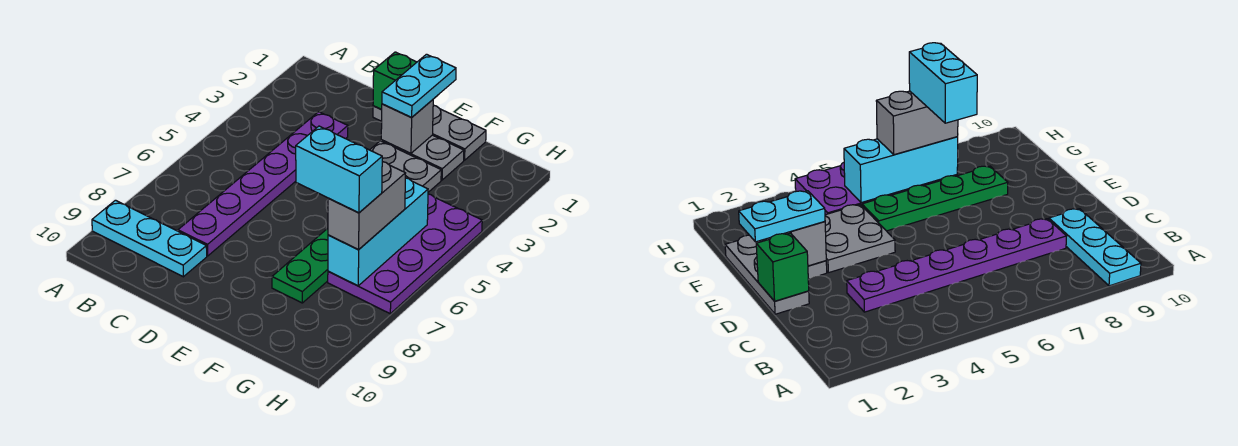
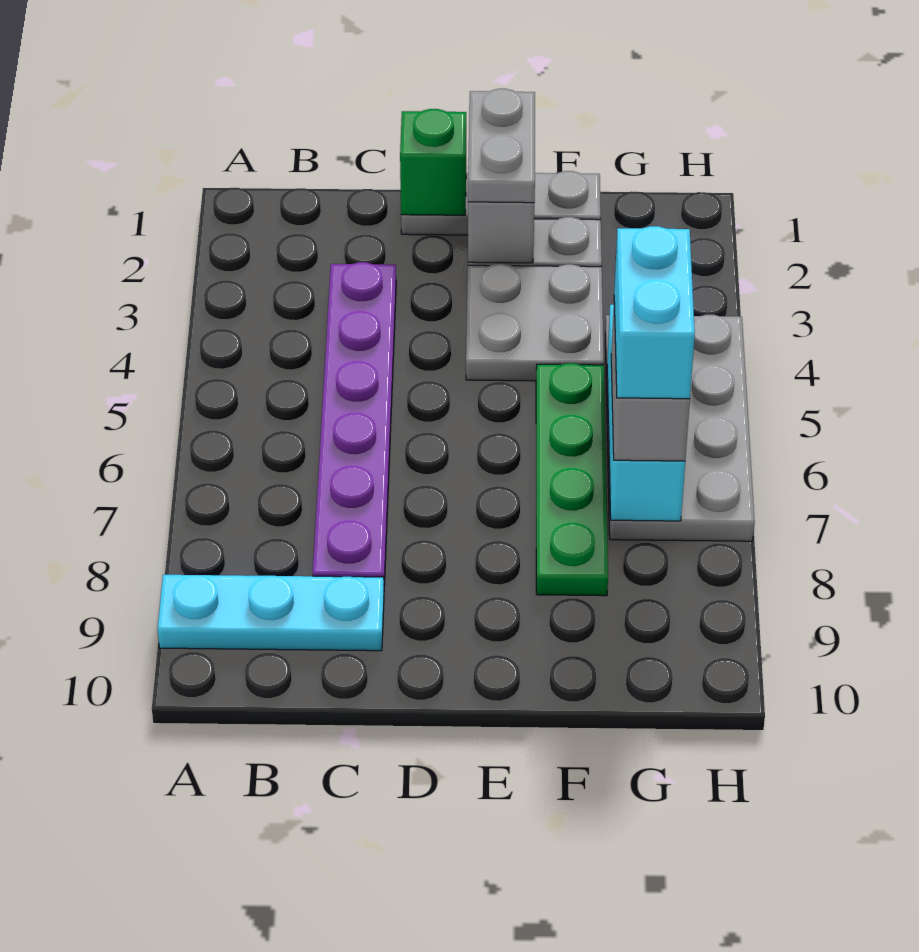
cyan plate E1:E2 level 3 -> grey plate E1:E2 level 3
cyan brick F7:G7 level 4 -> cyan brick G6:G7 level 4
purple plate G4:H7 level 1 -> grey plate G4:H7 level 1

